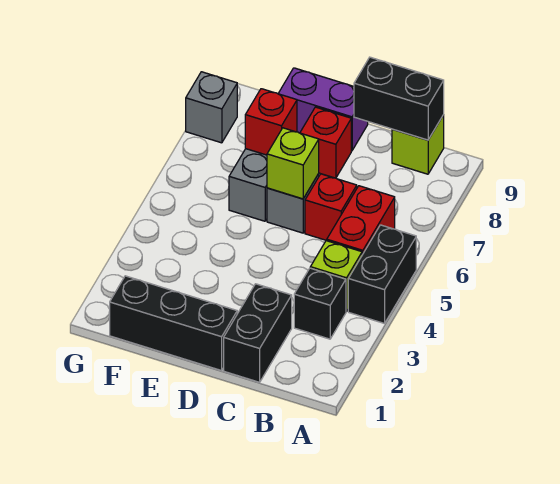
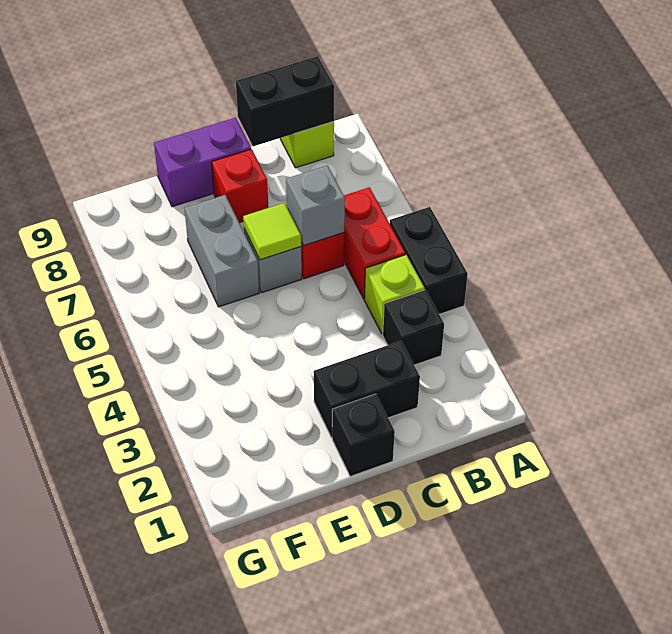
black brick C1:C2 level 1 -> black brick C2:D2 level 1
black brick D1:F1 level 1 -> black brick D1 level 1
lime brick D6 level 2 -> lime tile D6 level 2
red brick E7 level 2 -> none
grey brick G8 level 1 -> grey brick C6 level 2

